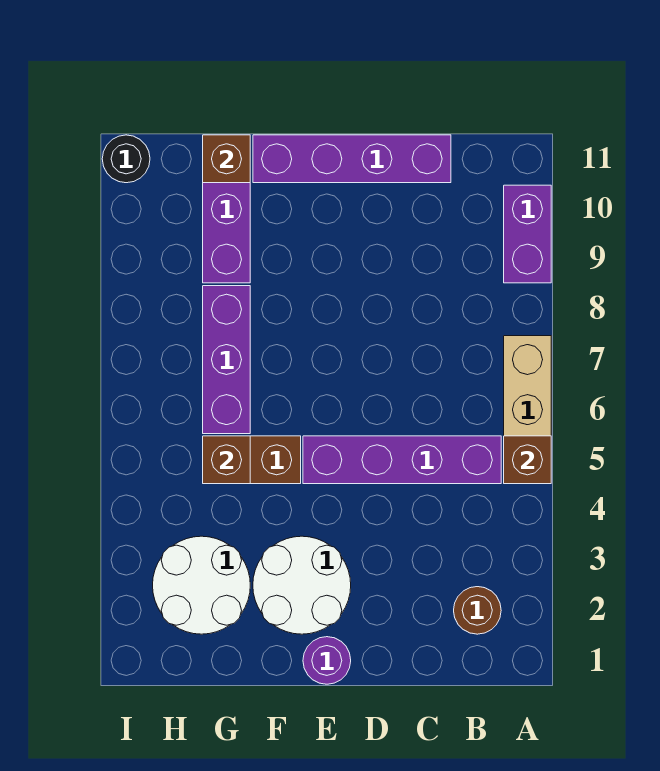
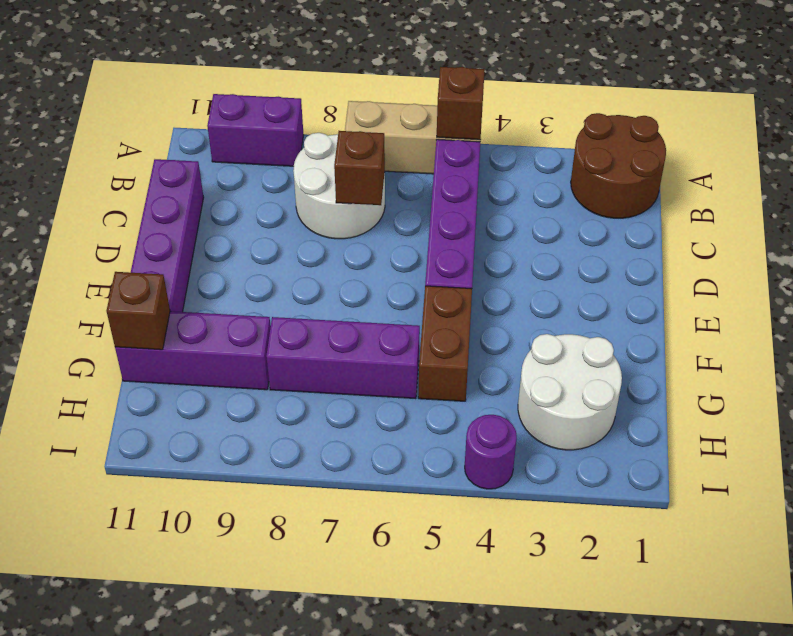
brown round brick B2 level 1 -> brown round brick A1:B2 level 1
purple round brick E1 level 1 -> purple round brick I4 level 1
white round brick E2:F3 level 1 -> white round brick B7:C8 level 1
brown brick G5 level 2 -> brown brick C7 level 2
black round brick I11 level 1 -> none

